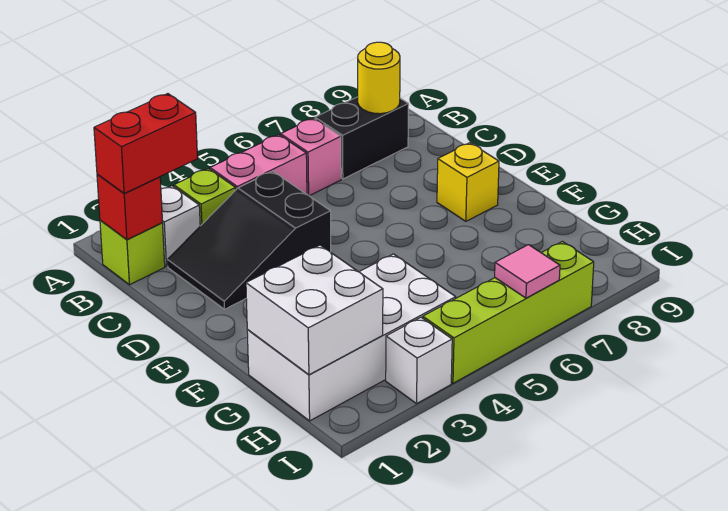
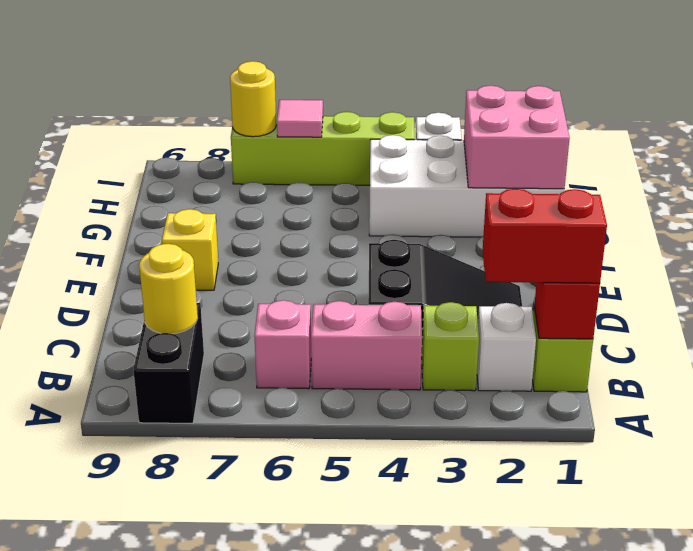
black brick B7:B8 level 1 -> black brick A8:B8 level 1
white brick G1:H2 level 2 -> pink brick G1:H2 level 2
none -> yellow round brick I7 level 2

